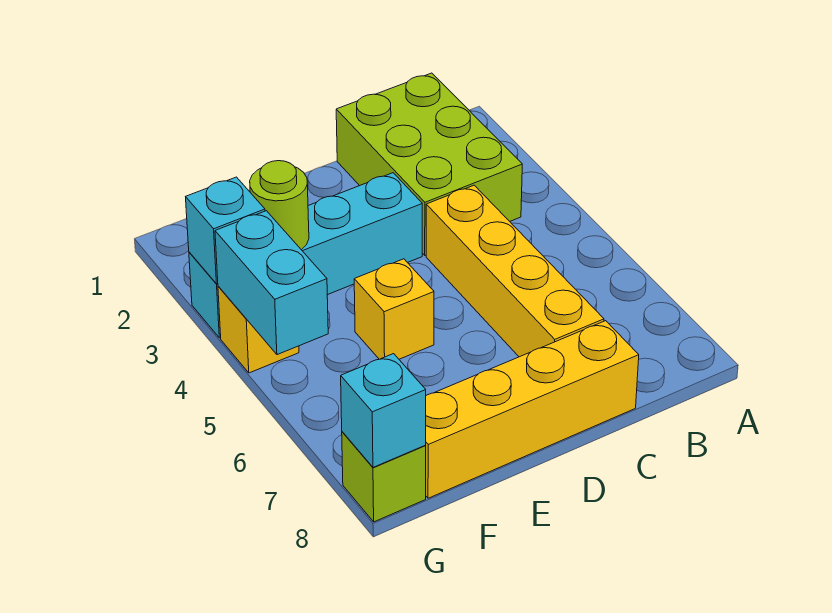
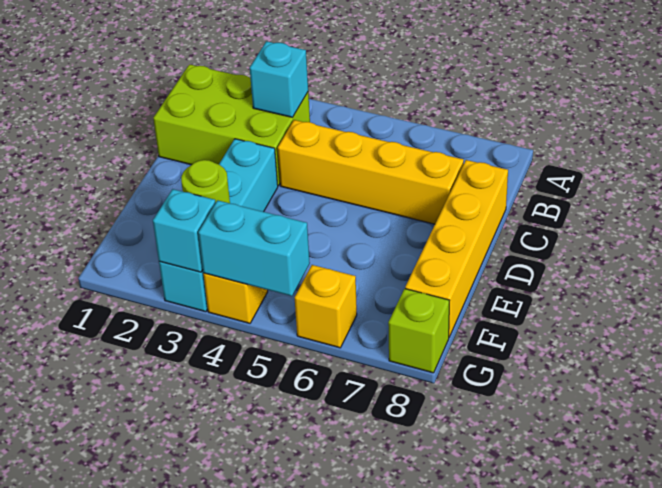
yellow brick E5 level 1 -> yellow brick G6 level 1
cyan brick G8 level 2 -> cyan brick B3 level 2

